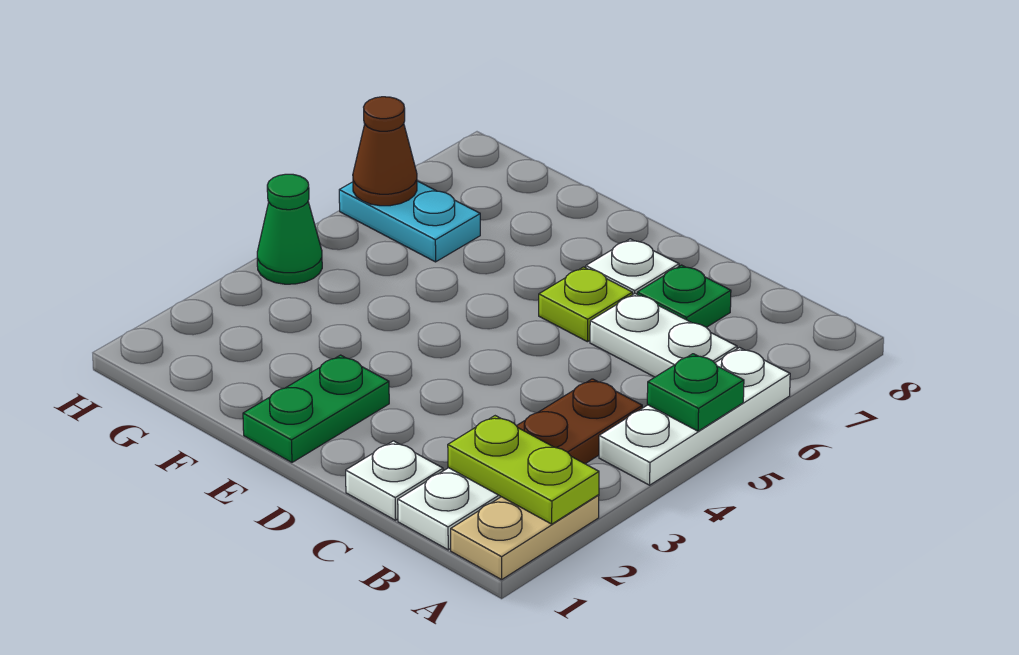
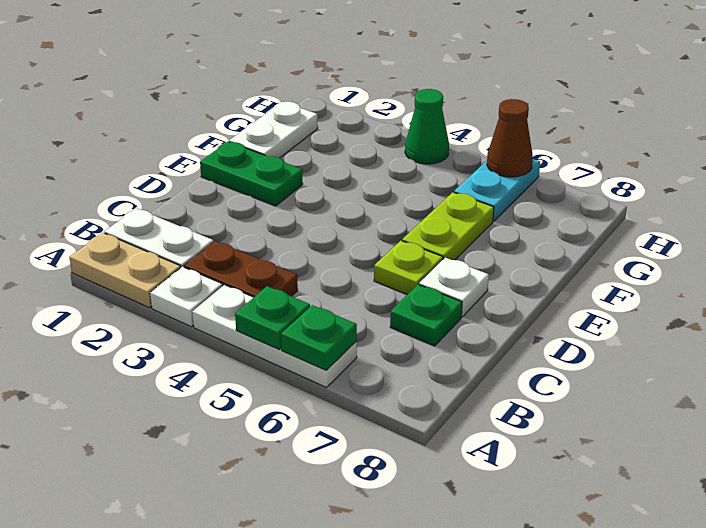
lime plate A2:B2 level 2 -> lime plate E6:F6 level 1
none -> green plate A6 level 2
white plate B6:C6 level 1 -> white plate F1:G1 level 1
white plate C1 level 1 -> white plate A3 level 1

